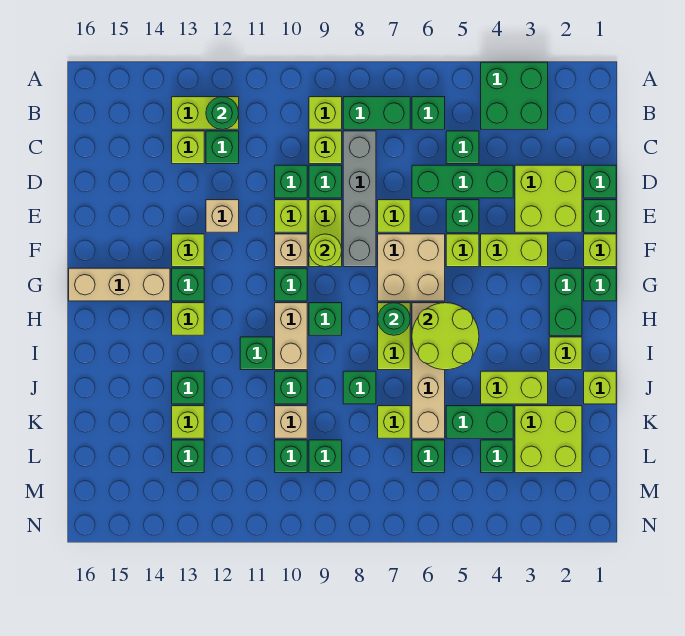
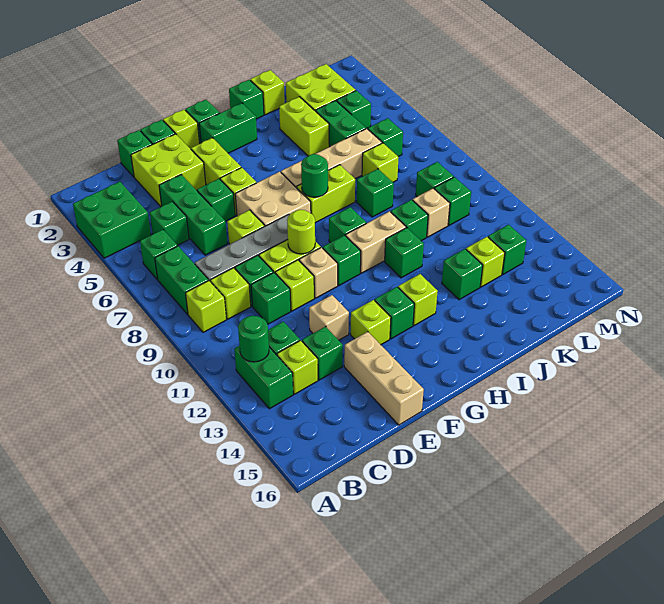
lime brick B12:B13 level 1 -> green brick B12:B13 level 1
none -> green brick D13 level 1
tan brick G14:G16 level 1 -> tan brick E14:E16 level 1
lime round brick H5:I6 level 2 -> none
none -> green brick I1 level 1
lime brick I2 level 1 -> none

